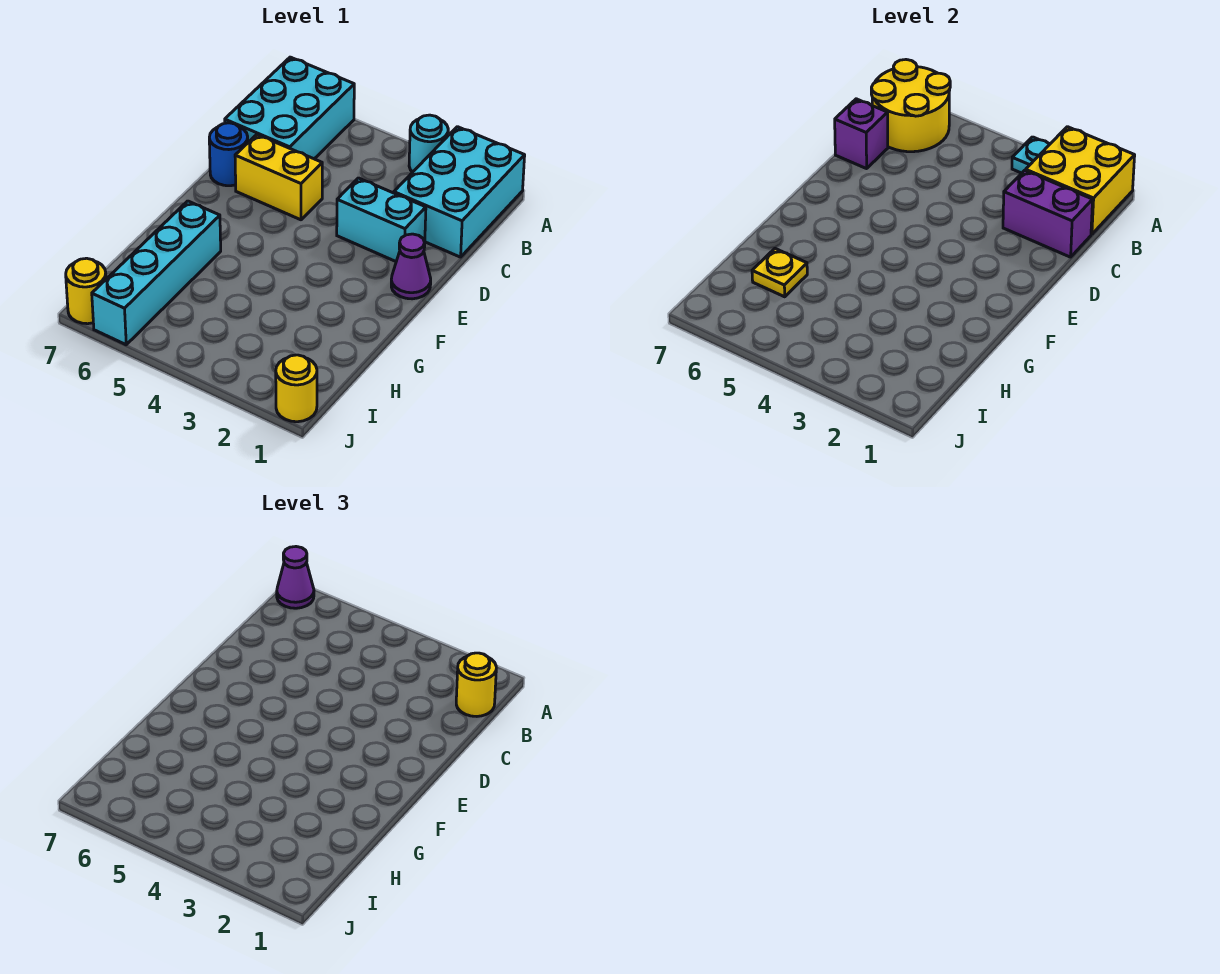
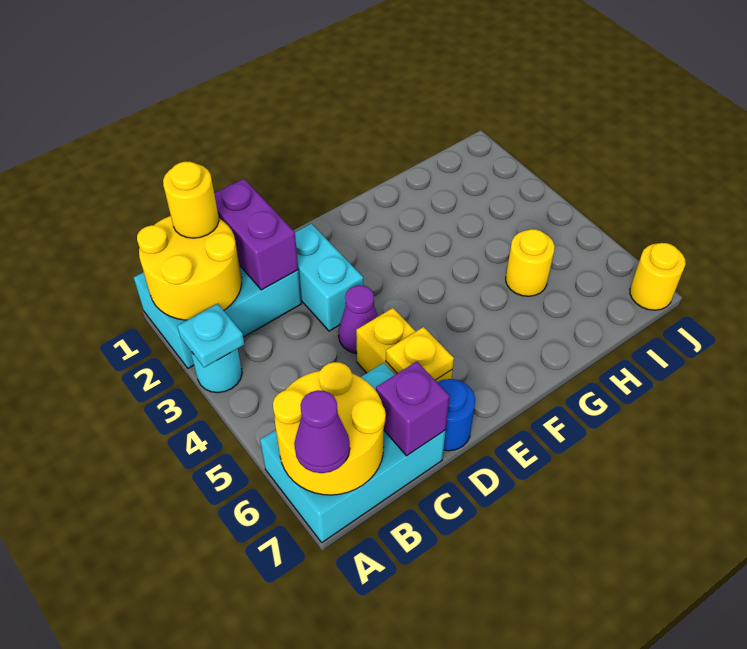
yellow brick A1:B2 level 2 -> yellow round brick A1:B2 level 2
purple cone E1 level 1 -> purple cone D4 level 1
cyan brick G6:J6 level 1 -> none
yellow plate H6 level 2 -> yellow plate D6 level 2
yellow round brick J1 level 1 -> yellow round brick H5 level 1

